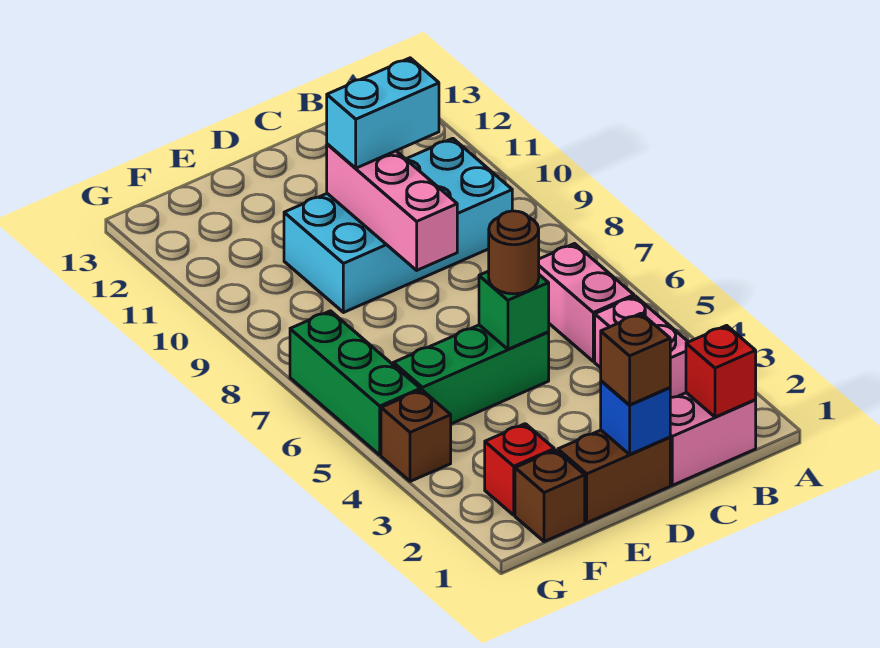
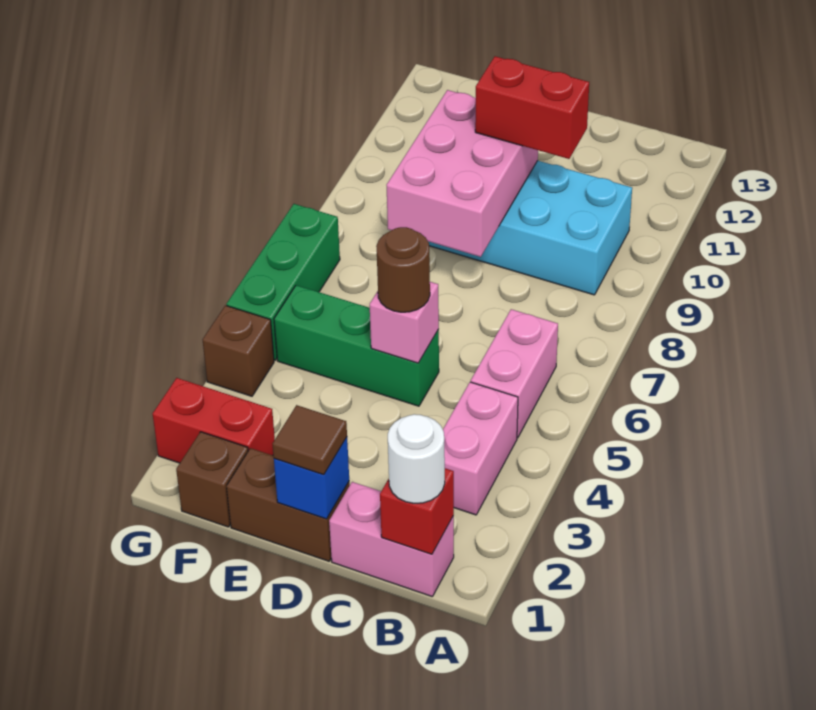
none -> white round brick B1 level 3
cyan brick C10:D10 level 3 -> red brick C10:D10 level 3
brown brick D1 level 3 -> brown tile D1 level 3
green brick D5 level 2 -> pink brick D5 level 2
pink brick D8:D10 level 2 -> pink brick D8:E10 level 2
red brick F2 level 1 -> red brick F2:G2 level 1

